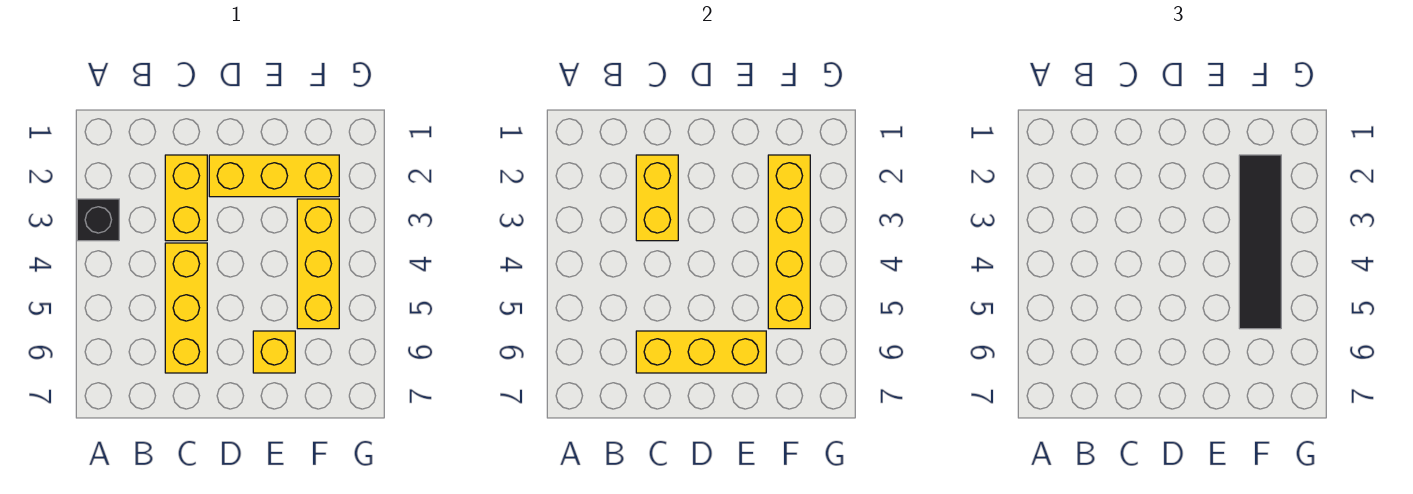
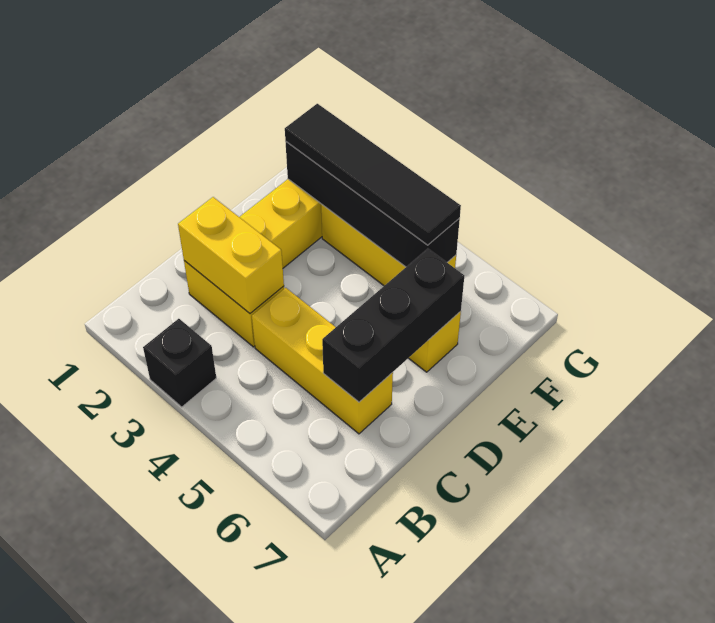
yellow brick C6:E6 level 2 -> black brick C6:E6 level 2
yellow brick F2:F5 level 2 -> black brick F2:F5 level 2

